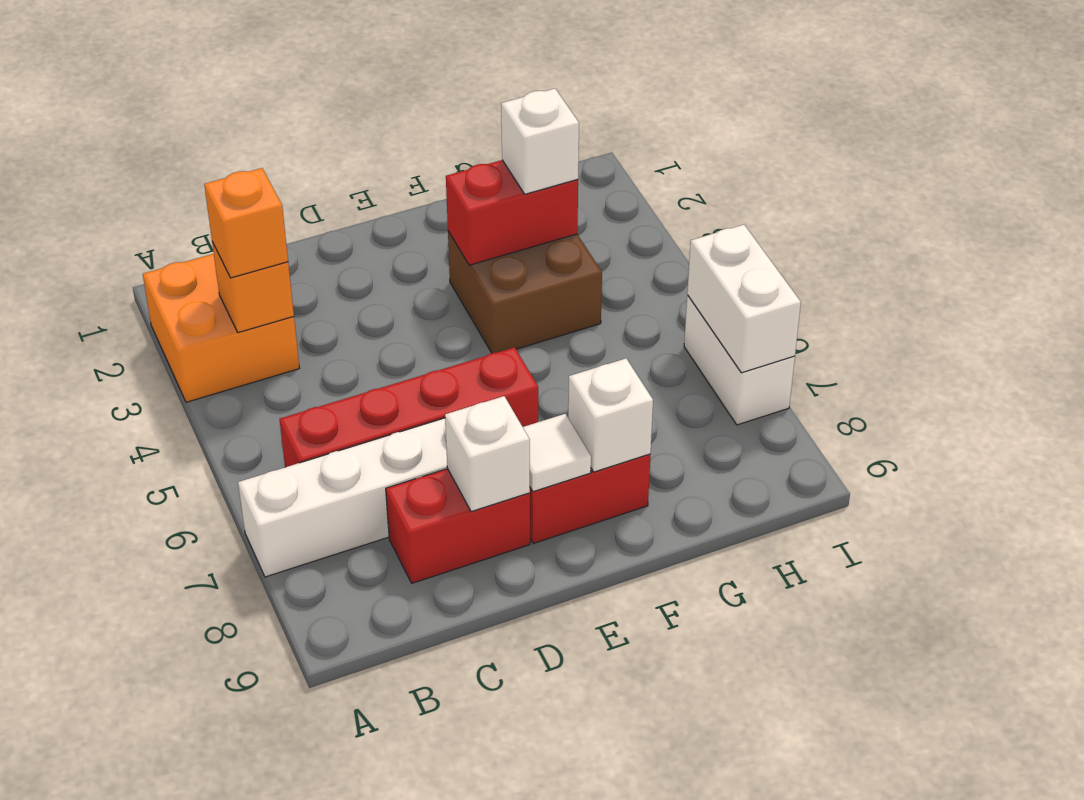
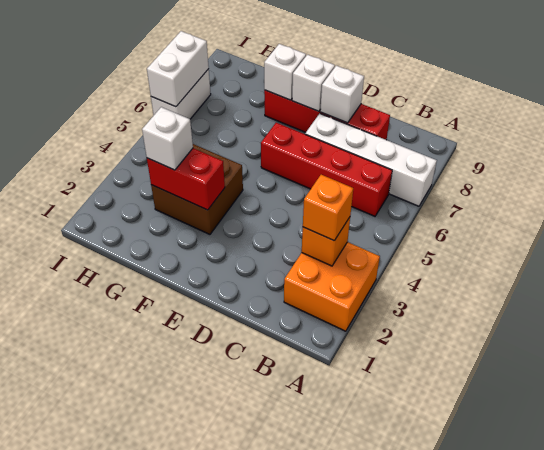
white tile E8 level 2 -> white brick E8 level 2

